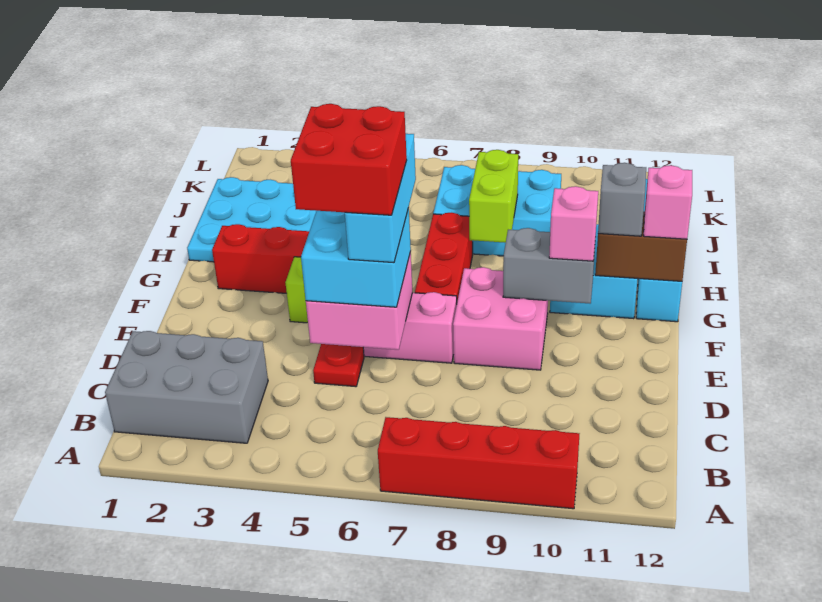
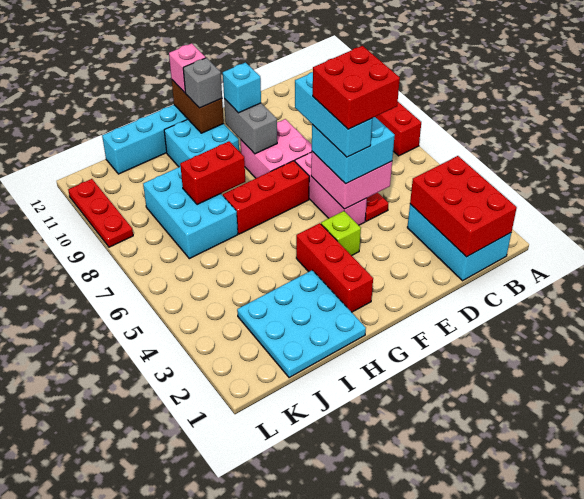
grey brick B1:C3 level 1 -> cyan brick B1:C3 level 1
none -> red brick B1:C3 level 2
cyan brick D6:F6 level 4 -> cyan brick E5:E7 level 4
pink brick F10 level 3 -> cyan brick F10 level 3
lime brick H8:I8 level 2 -> red brick H8:I8 level 2
none -> red plate L9:L11 level 1

